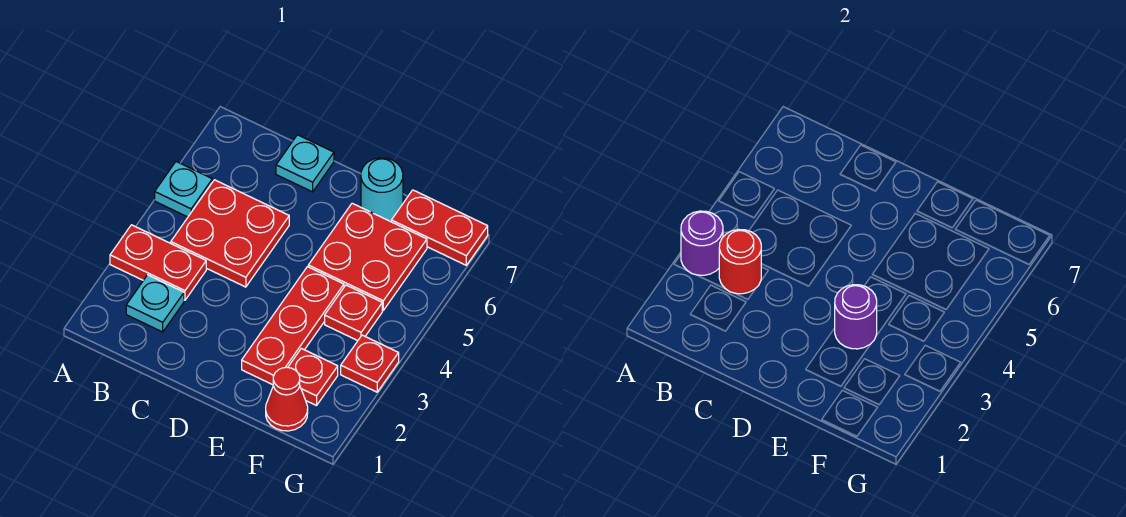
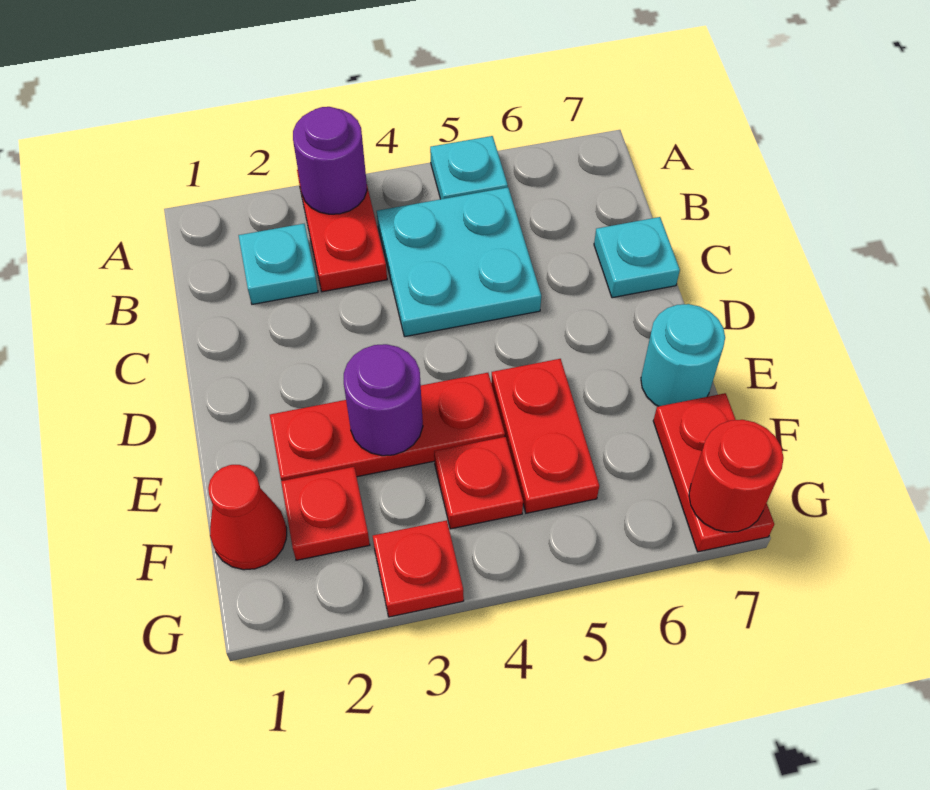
red round brick B3 level 2 -> red round brick G7 level 2
red plate B4:C5 level 1 -> cyan plate B4:C5 level 1
red plate E5:F6 level 1 -> red plate E5:F5 level 1

